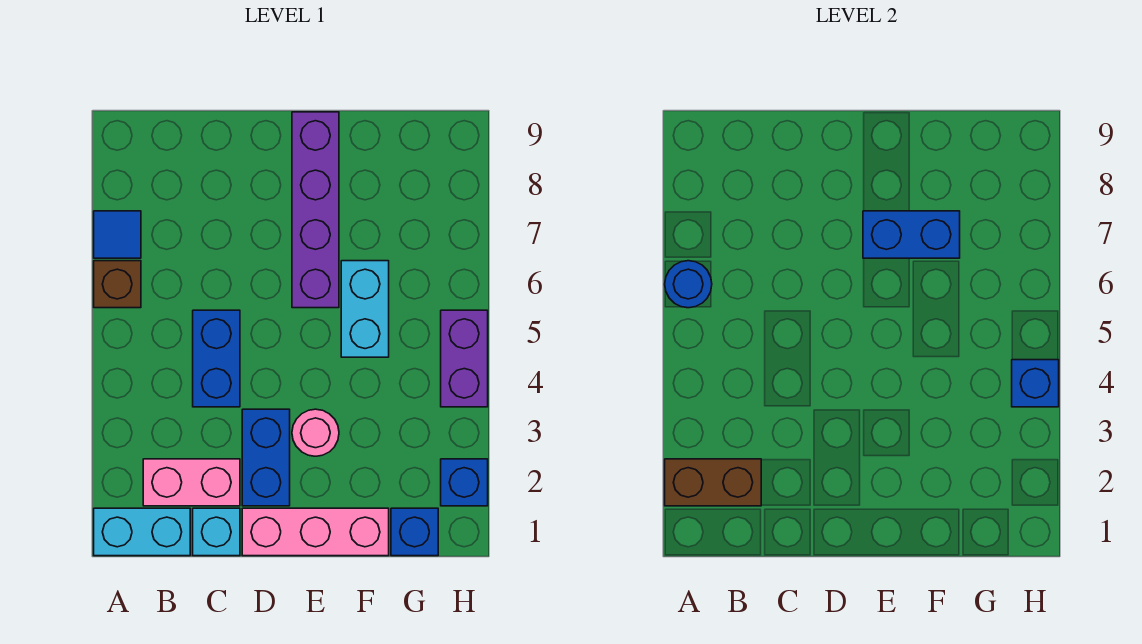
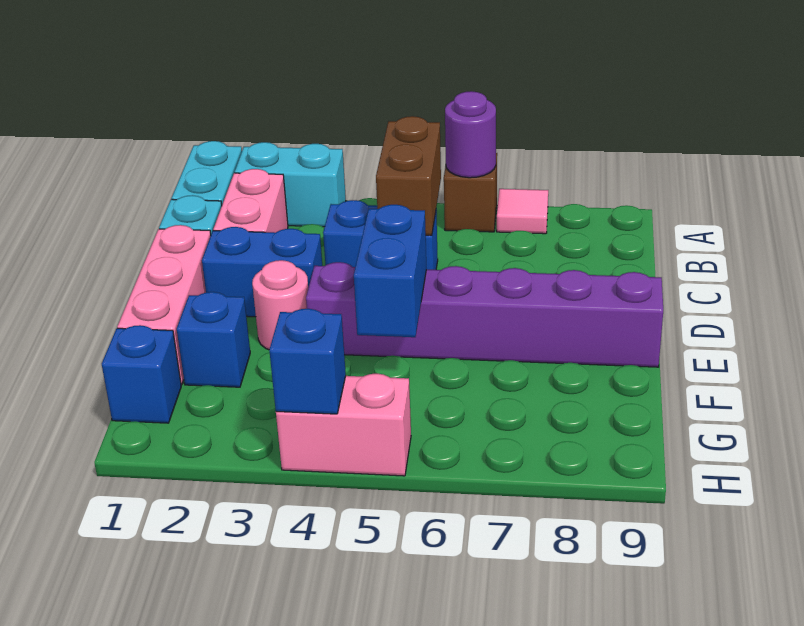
brown brick A2:B2 level 2 -> brown brick B5:C5 level 2
blue round brick A6 level 2 -> purple round brick A6 level 2
blue tile A7 level 1 -> pink tile A7 level 1
purple brick E6:E9 level 1 -> purple brick E4:E9 level 1
blue brick E7:F7 level 2 -> blue brick E5:F5 level 2
cyan brick F5:F6 level 1 -> cyan brick A2:A3 level 1
blue brick H2 level 1 -> blue brick F2 level 1
purple brick H4:H5 level 1 -> pink brick H4:H5 level 1

